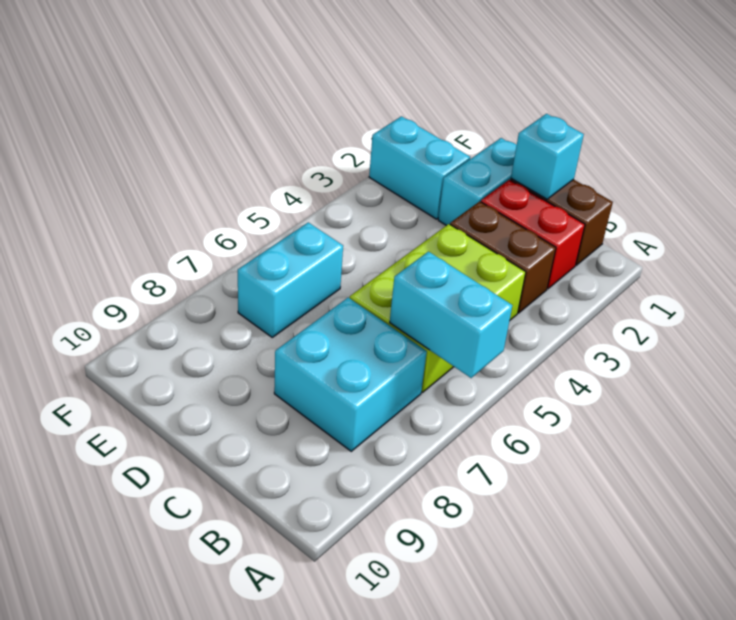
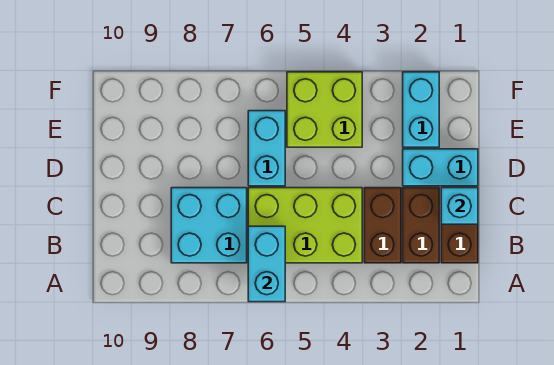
red brick B2:C2 level 1 -> brown brick B2:C2 level 1
none -> lime brick E4:F5 level 1
cyan brick E6:E7 level 1 -> cyan brick D6:E6 level 1

